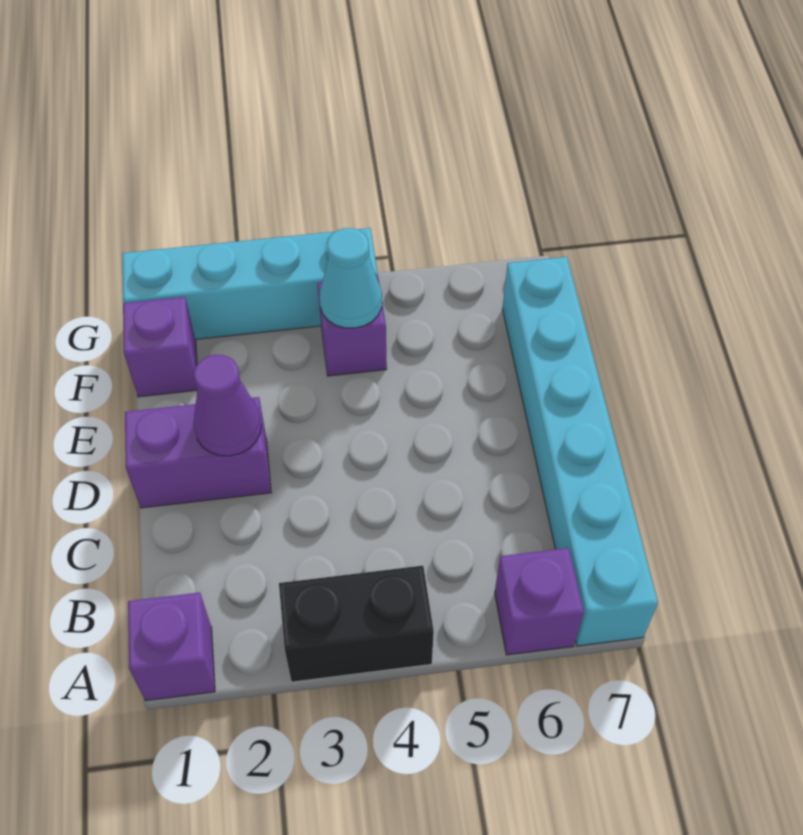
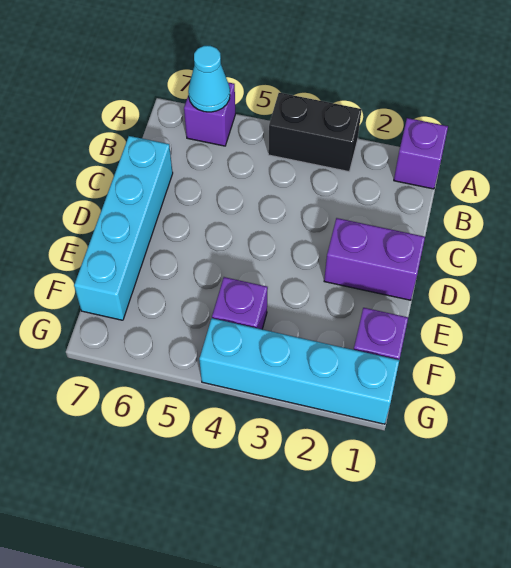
cyan brick A7:F7 level 1 -> cyan brick C7:F7 level 1
purple cone D2 level 2 -> none
cyan cone F4 level 2 -> cyan cone A6 level 2

